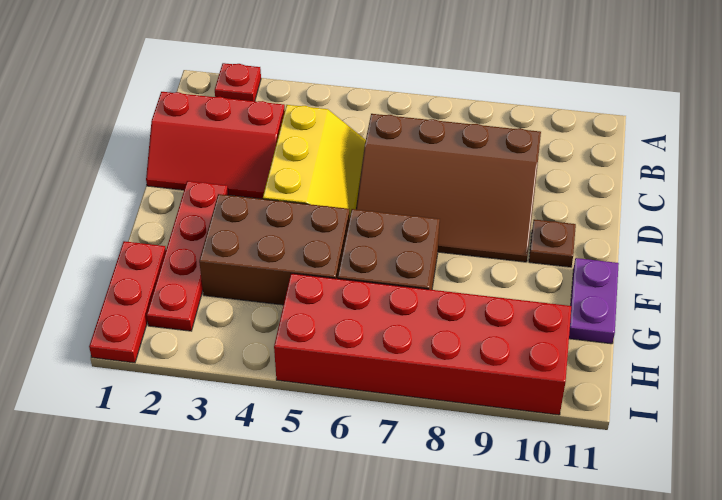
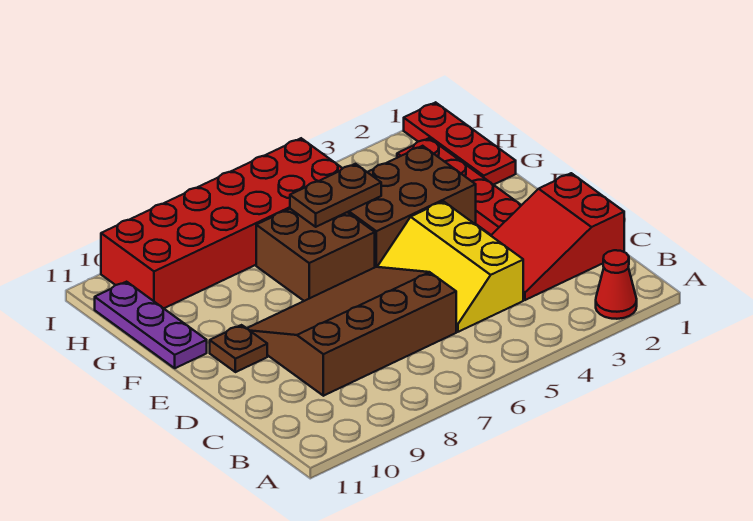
red plate A2 level 1 -> red cone A2 level 1
red slope C1:D3 level 1 top C -> red slope C1:D3 level 1 top 1
purple plate F11:G11 level 1 -> purple plate F11:H11 level 1
none -> brown plate G5:G6 level 2

